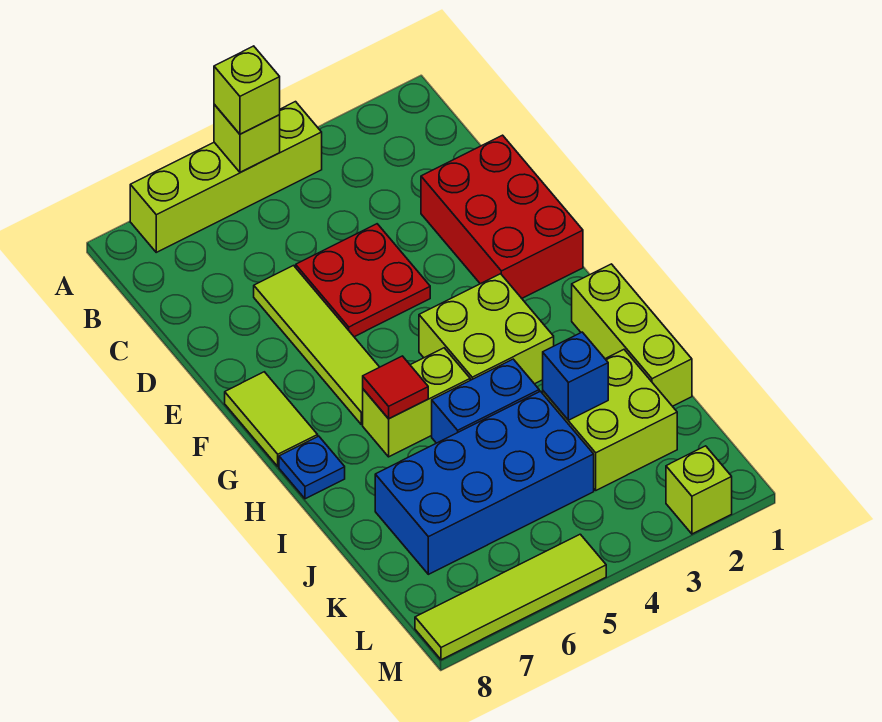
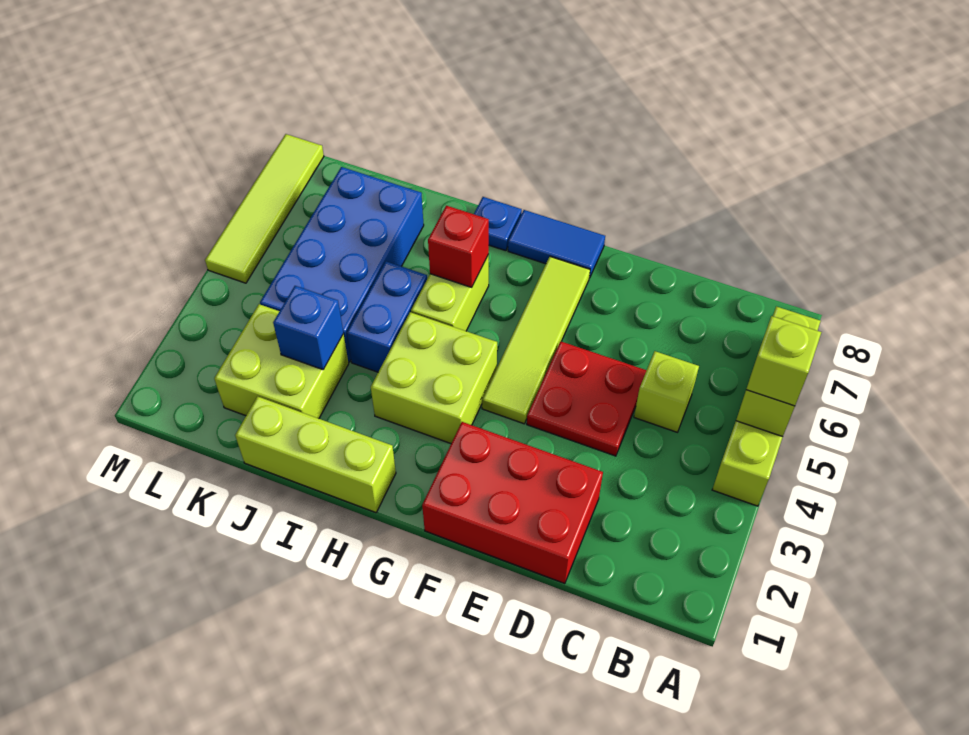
lime tile D6:G6 level 1 -> lime tile F4:F7 level 1
lime tile F8:G8 level 1 -> blue tile F8:G8 level 1
red tile H6 level 2 -> red brick H6 level 2
lime brick M2 level 1 -> lime brick C5 level 1

